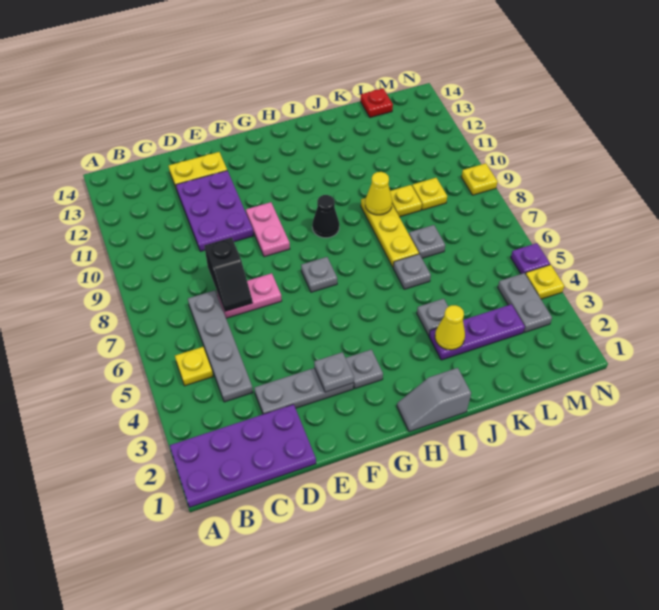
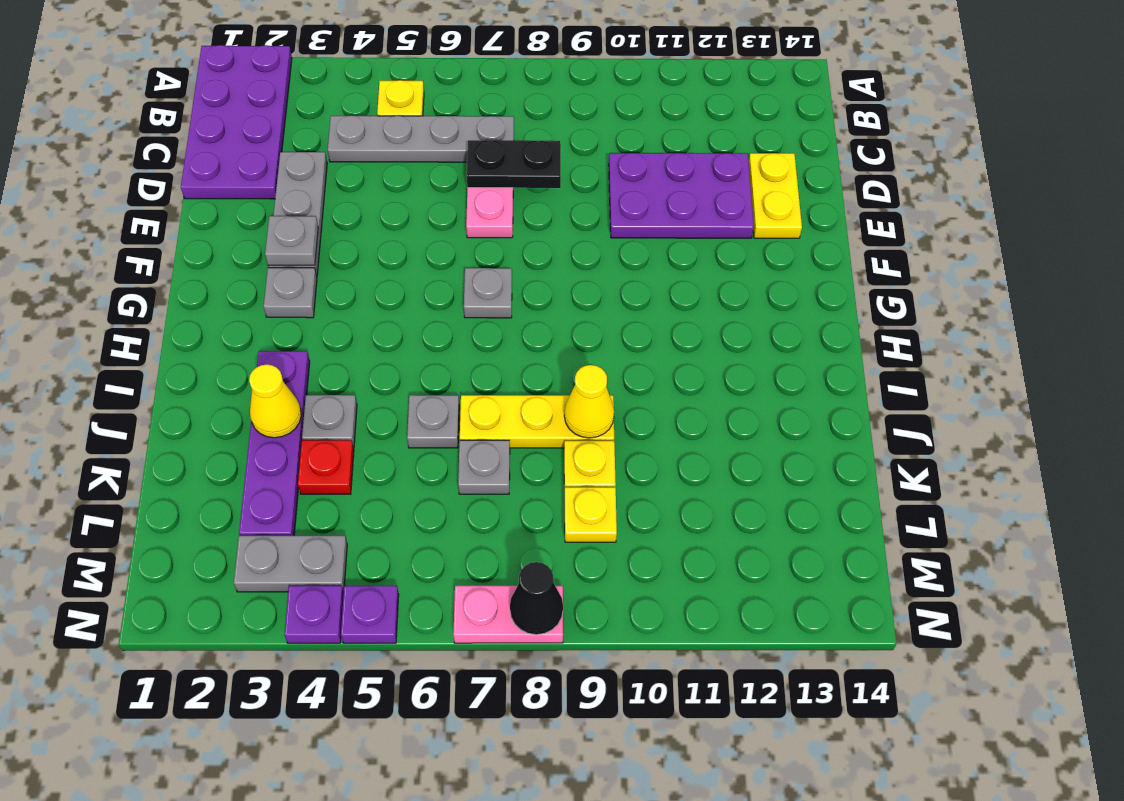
black slope D7:D8 level 2 top 8 -> black plate D7:D8 level 2
pink plate F9:F10 level 1 -> pink plate N7:N8 level 1
grey slope H1:I1 level 1 top I -> none
black cone H9 level 1 -> black cone N8 level 2
purple plate J3:L3 level 1 -> purple plate I3:L3 level 1
red plate L14 level 1 -> red plate K4 level 1
yellow plate N4 level 1 -> purple plate N4 level 1
yellow plate N9 level 1 -> none

